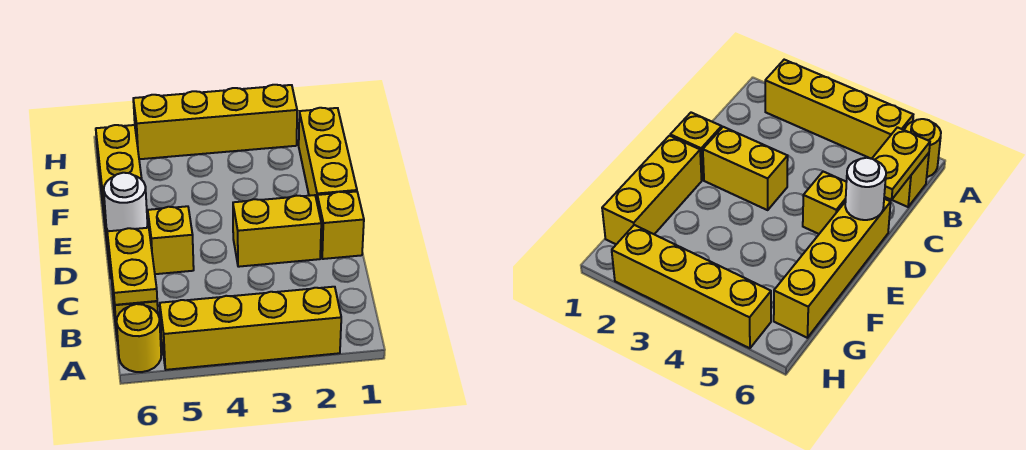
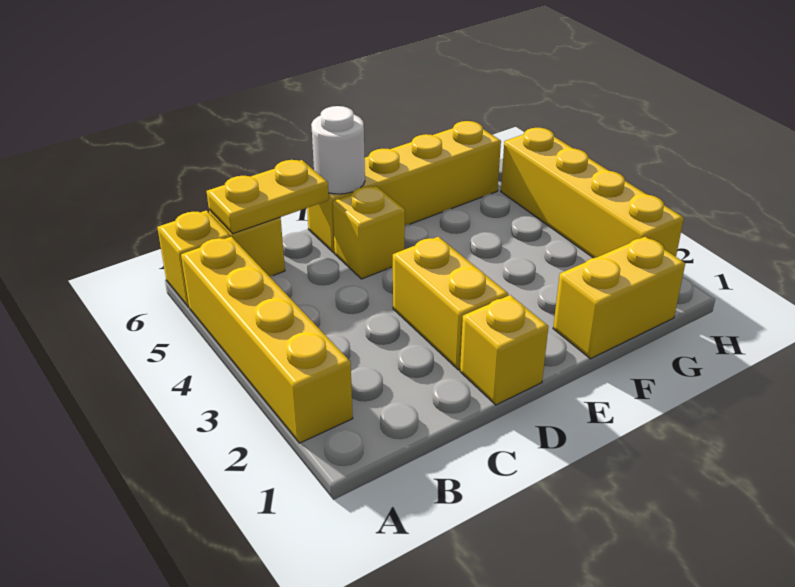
yellow round brick A6 level 1 -> yellow brick A6 level 1
yellow brick E1:G1 level 1 -> yellow brick F1:G1 level 1

